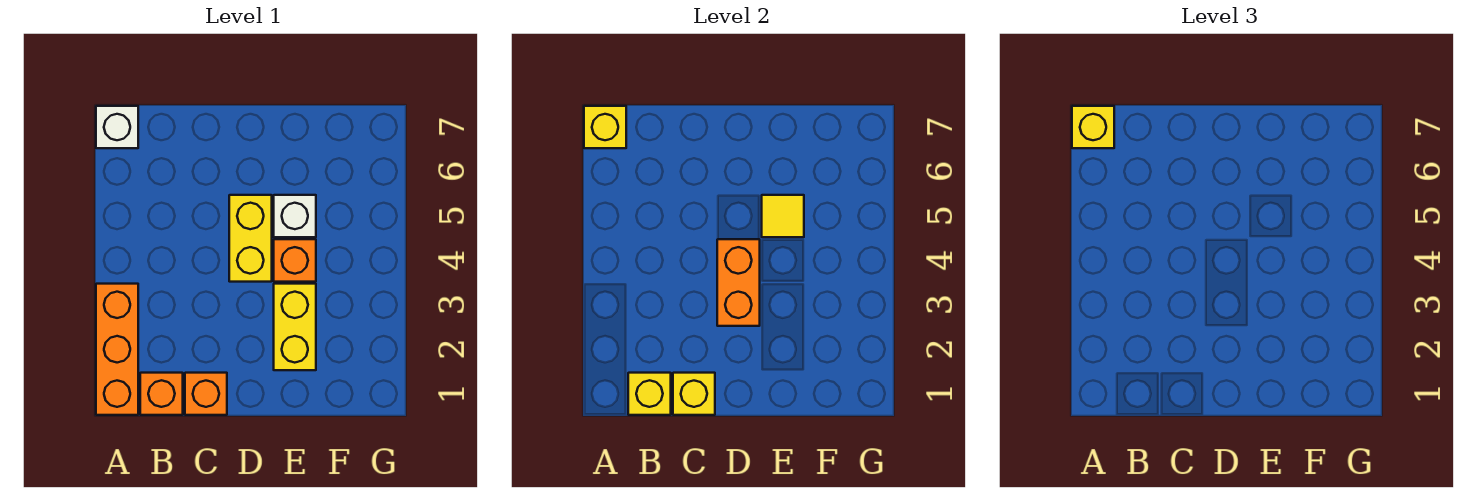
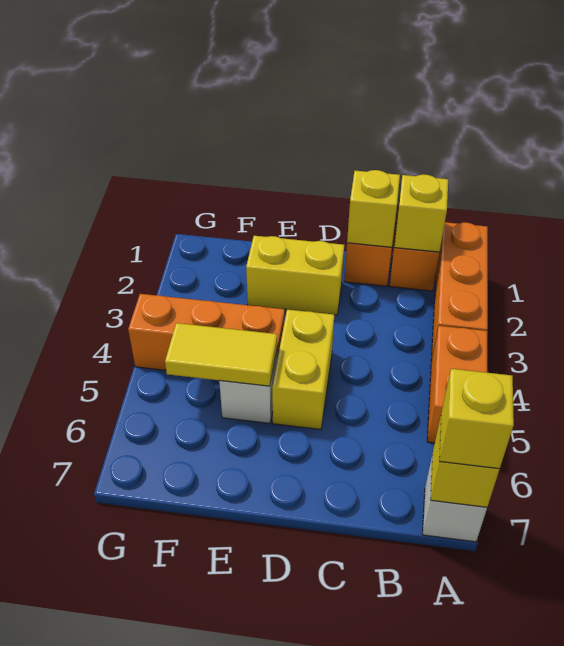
orange brick D3:D4 level 2 -> orange brick A4:A5 level 1
yellow brick E2:E3 level 1 -> yellow brick D2:E2 level 1
orange brick E4 level 1 -> orange brick E4:G4 level 1
yellow tile E5 level 2 -> yellow tile E5:F5 level 2

